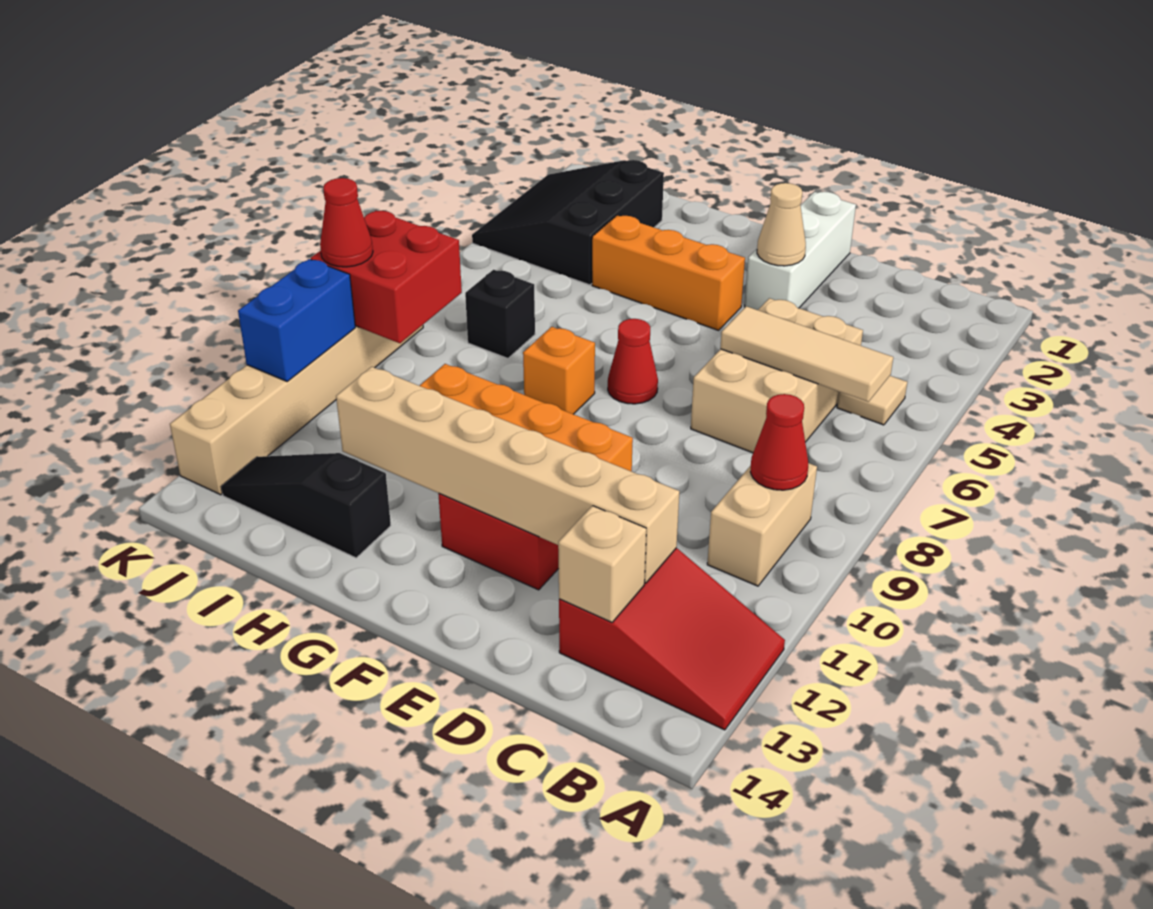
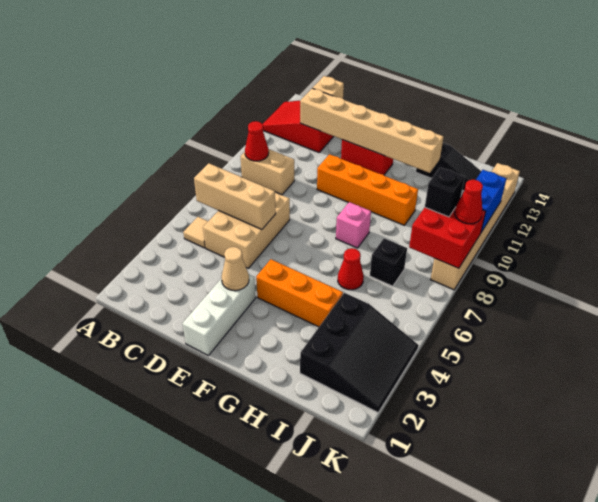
tan tile B6:D6 level 2 -> tan brick B6:D6 level 2
tan brick B9:B10 level 1 -> tan brick B9:C9 level 1
red cone F7 level 1 -> red cone H6 level 1
orange brick G8 level 1 -> pink brick G8 level 1
none -> black brick J9 level 3

